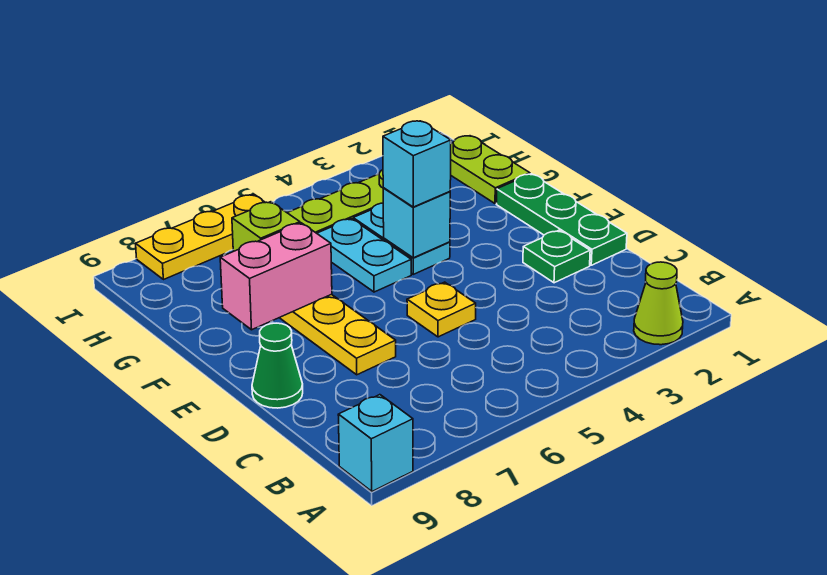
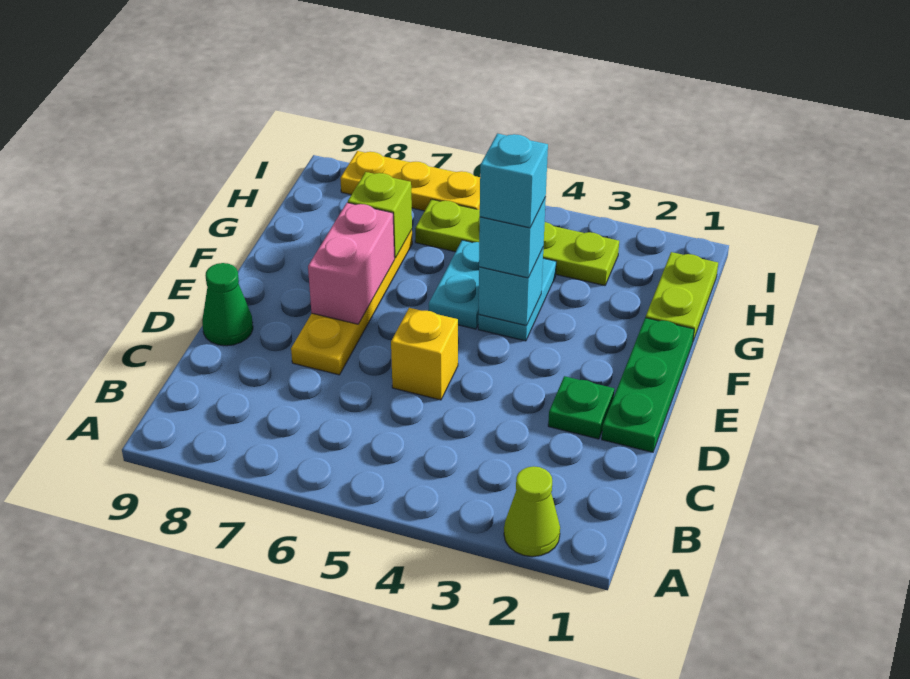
cyan brick A9 level 1 -> cyan brick F4 level 4
yellow plate D5 level 1 -> yellow brick D5 level 1
pink brick F7:F8 level 2 -> pink brick E7:F7 level 2

